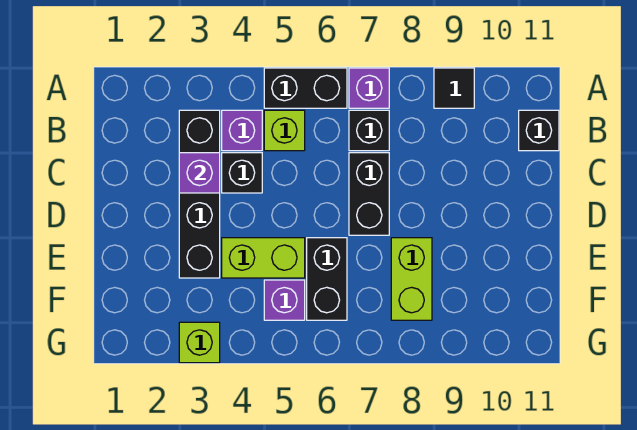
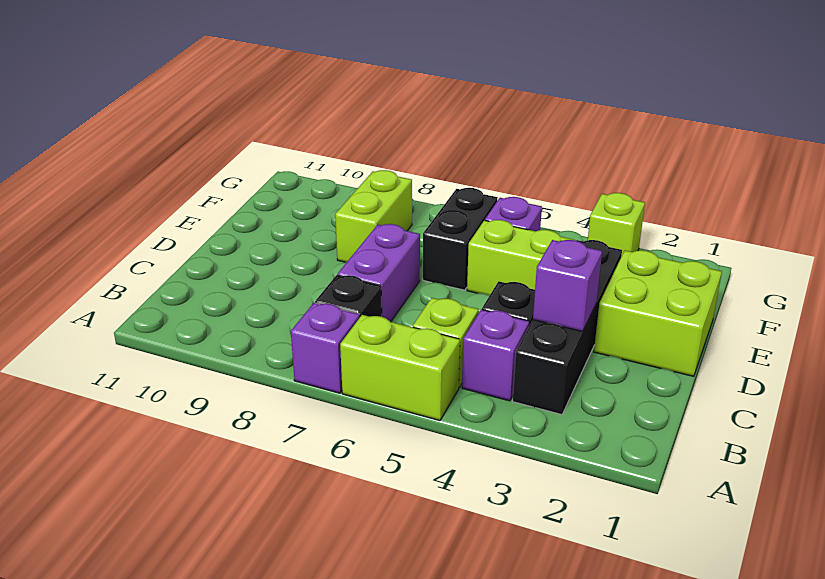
black brick A5:A6 level 1 -> lime brick A5:A6 level 1
black tile A9 level 1 -> none
black brick B11 level 1 -> none
black brick C7:D7 level 1 -> purple brick C7:D7 level 1
none -> lime brick D1:E2 level 1

